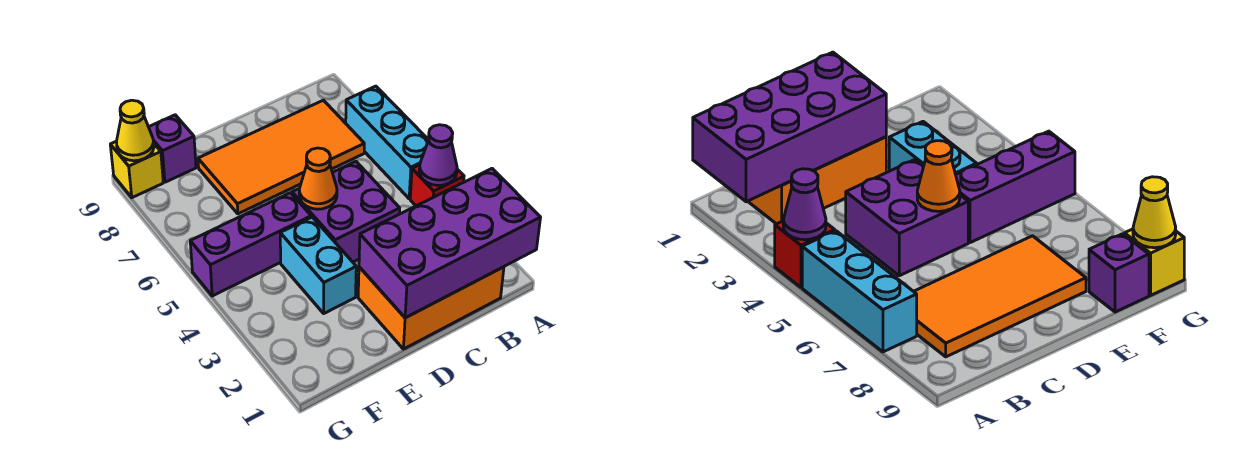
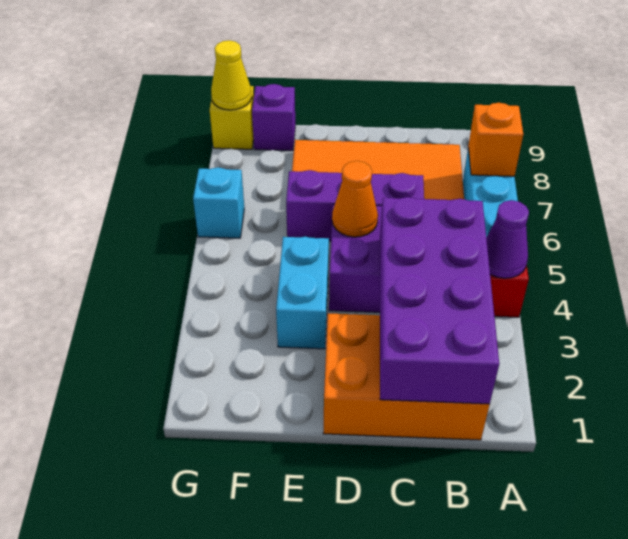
purple brick A1:D2 level 2 -> purple brick B1:C4 level 2
none -> orange brick A7 level 2
purple brick E5:G5 level 1 -> purple brick C6:E6 level 1
none -> cyan brick G6 level 1

